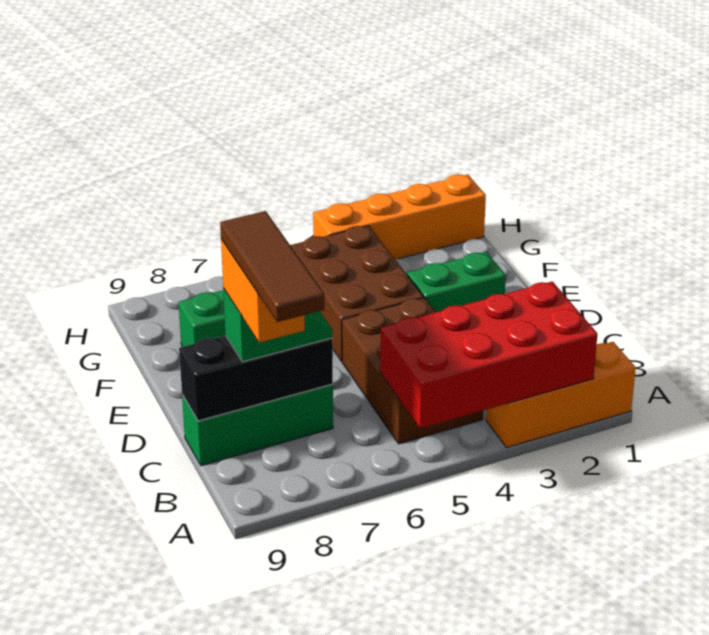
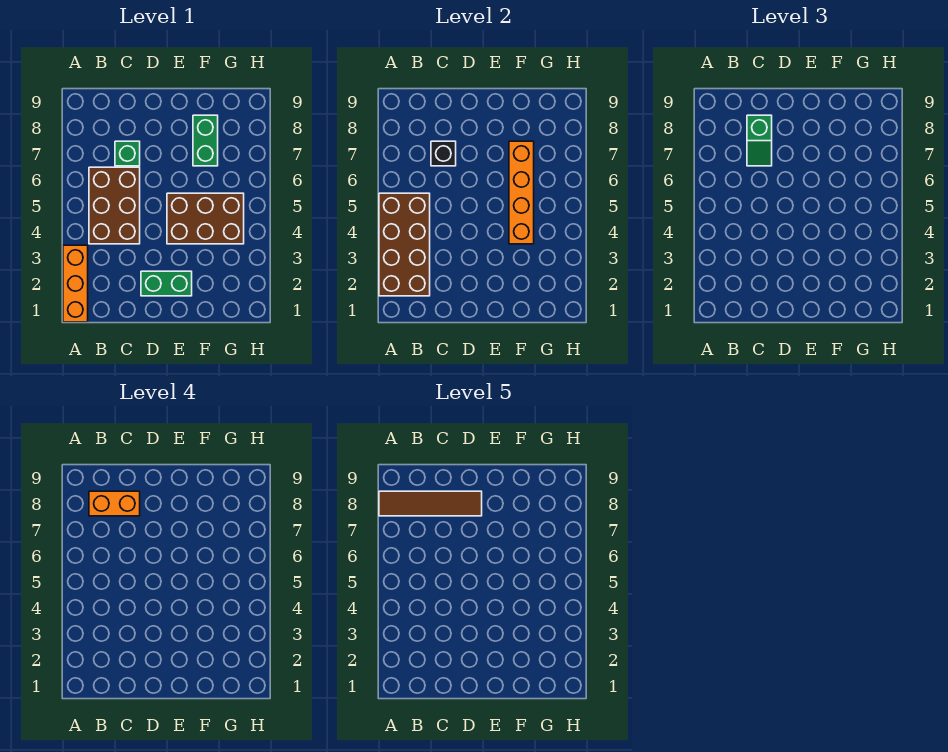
red brick A2:B5 level 2 -> brown brick A2:B5 level 2
brown tile A8:C8 level 5 -> brown tile A8:D8 level 5
brown brick B4:D5 level 1 -> brown brick B4:C6 level 1
green brick C7:C9 level 1 -> green brick C7 level 1
black brick C7:C9 level 2 -> black brick C7 level 2
green brick E2:E3 level 1 -> green brick D2:E2 level 1
orange brick H1:H4 level 1 -> orange brick F4:F7 level 2

